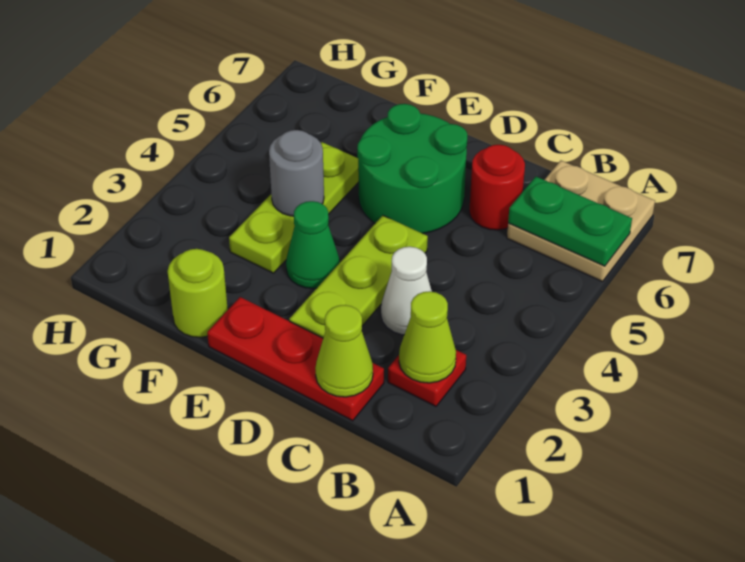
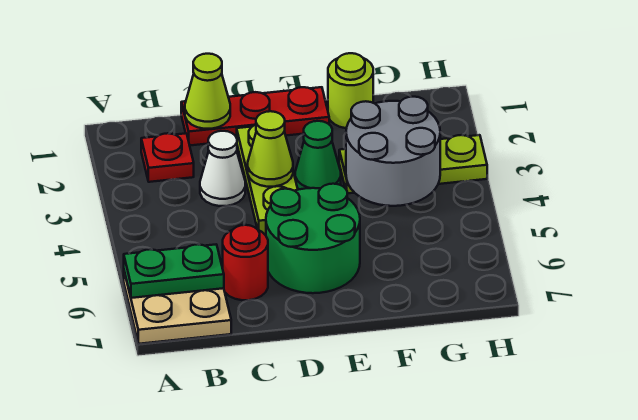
lime cone B2 level 2 -> lime cone D3 level 2
lime plate F3:F5 level 1 -> lime plate F3:H3 level 1
grey round brick F4 level 2 -> grey round brick F3:G4 level 2

